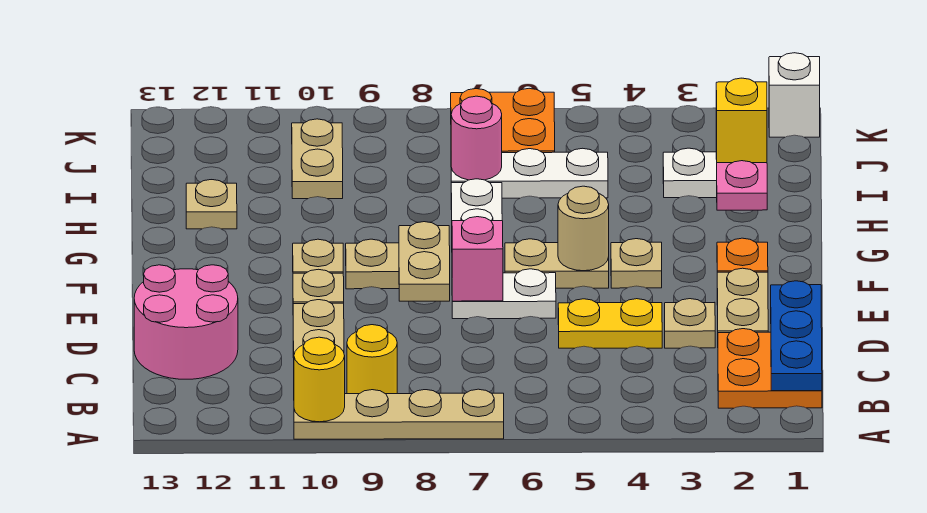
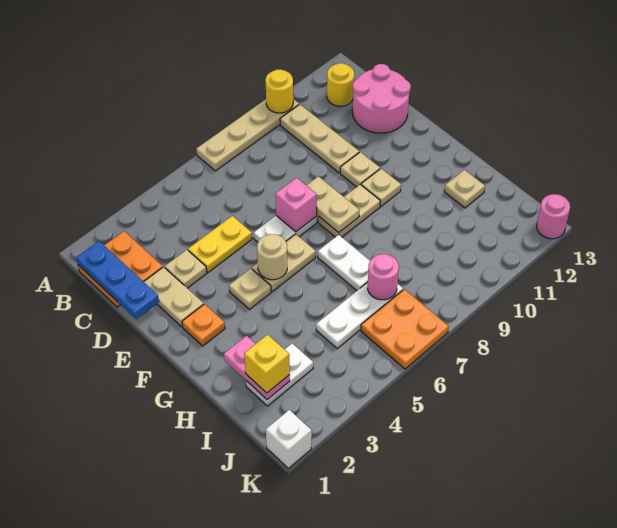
yellow round brick B9 level 1 -> yellow round brick B12 level 1
tan plate I10:J10 level 1 -> none
none -> pink round brick K13 level 1

